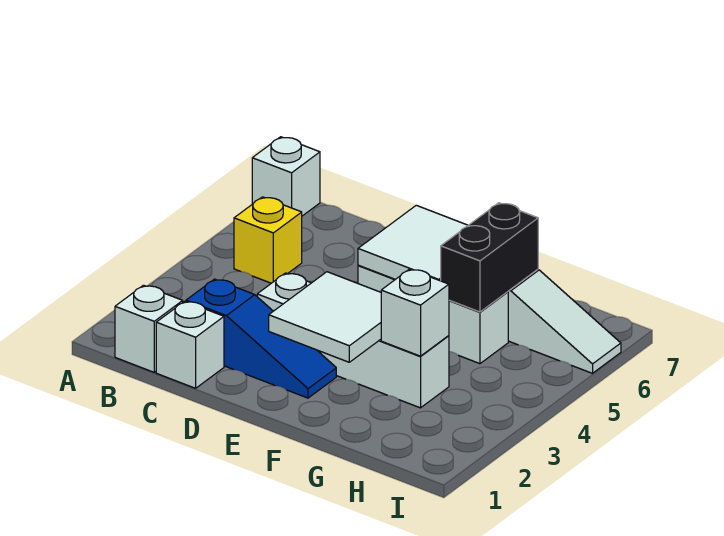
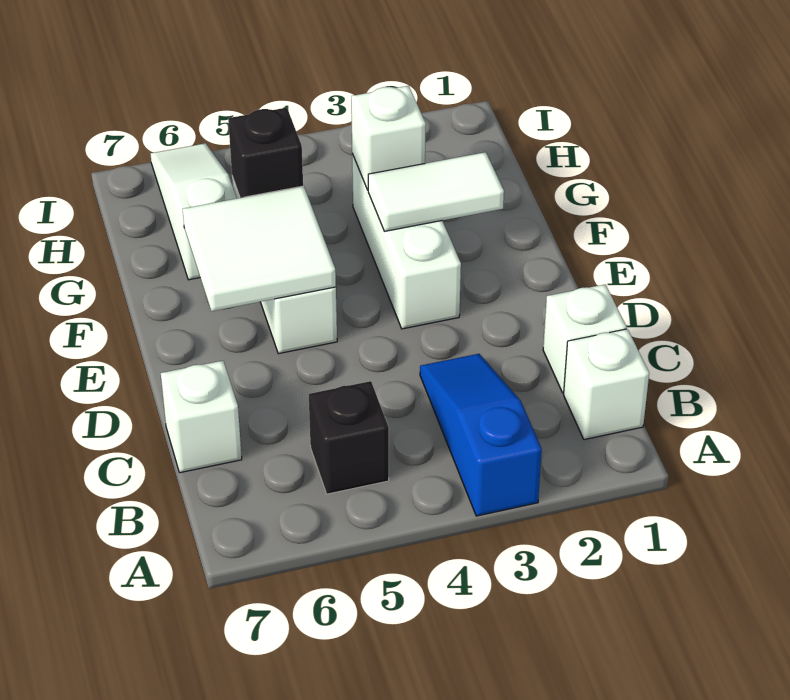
white brick A7 level 1 -> white brick C7 level 1
yellow brick B5 level 1 -> black brick B5 level 1
blue slope C2:E2 level 1 top C -> blue slope A3:C3 level 1 top A
white brick D3:G3 level 1 -> white brick E3:G3 level 1
white tile E2:F3 level 2 -> white tile F2:F3 level 2
black brick G5:G6 level 2 -> black brick G5 level 2

